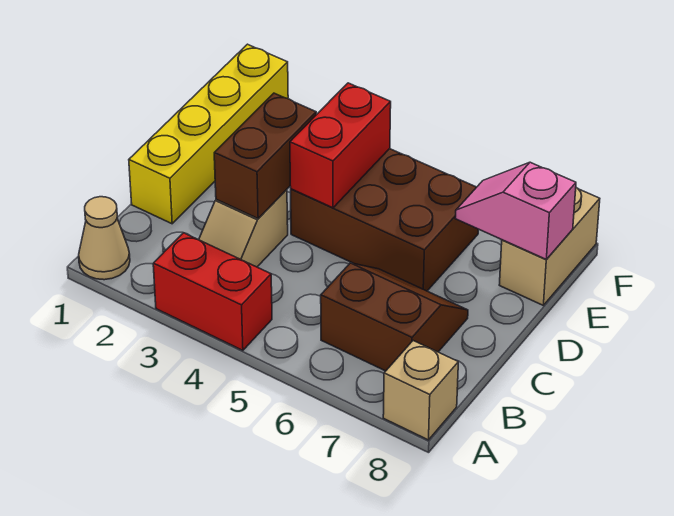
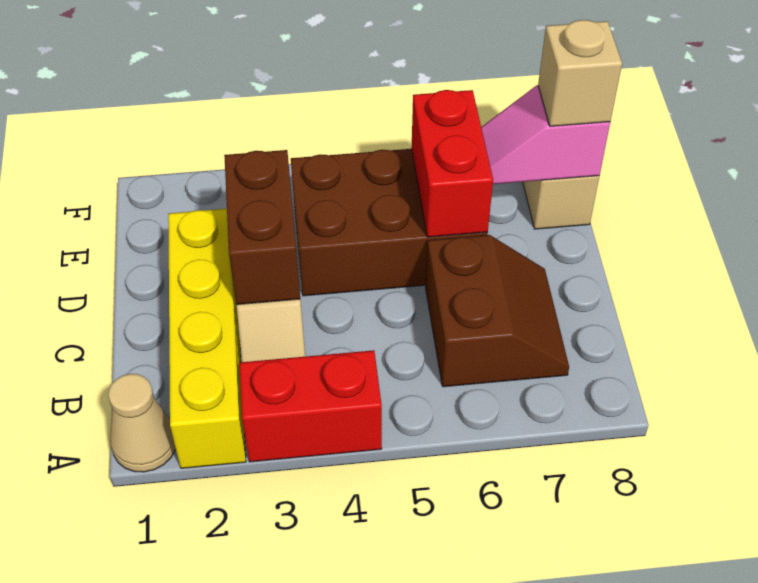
tan brick A8 level 1 -> tan brick E8 level 3
brown slope B6:C7 level 1 top B -> brown slope B6:C7 level 1 top 6
yellow brick C1:F1 level 1 -> yellow brick A2:D2 level 1
red brick D4:E4 level 2 -> red brick D6:E6 level 2

